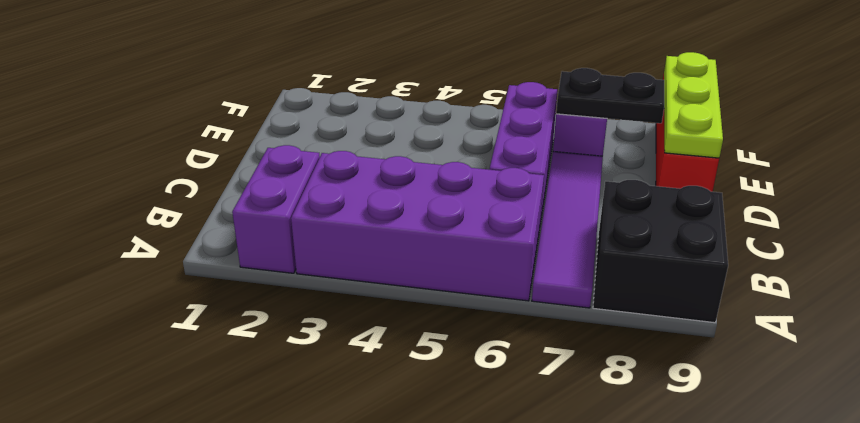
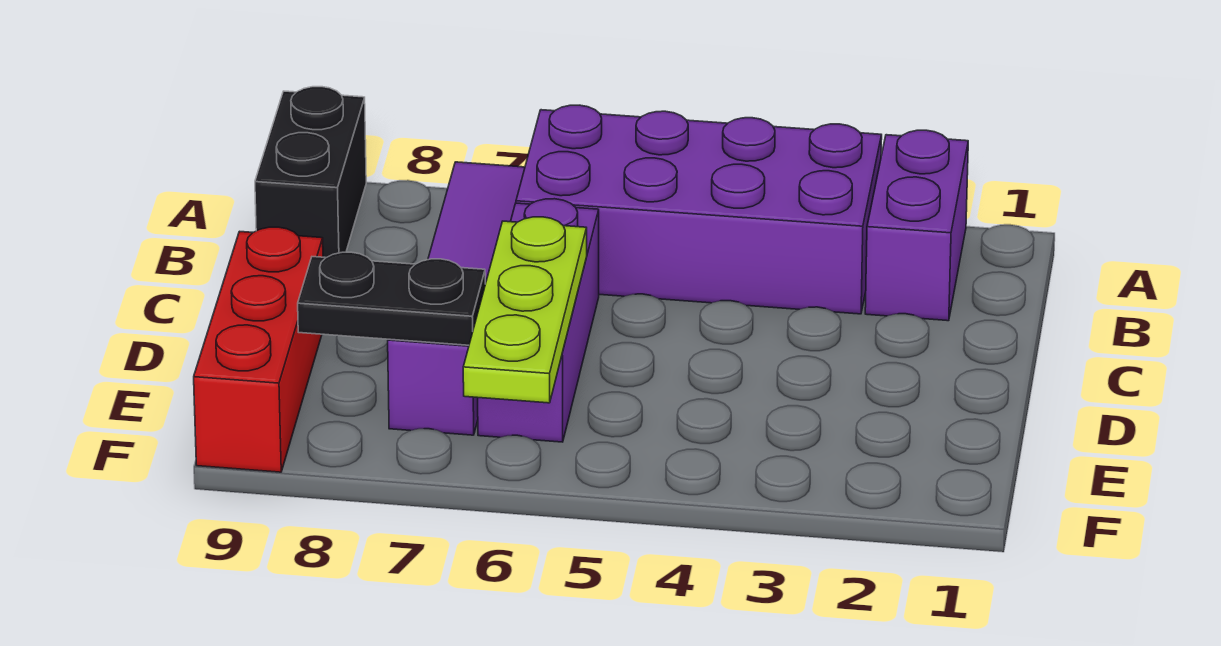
black brick A8:B9 level 1 -> black brick A9:B9 level 1
lime plate D9:F9 level 2 -> lime plate D6:F6 level 2

